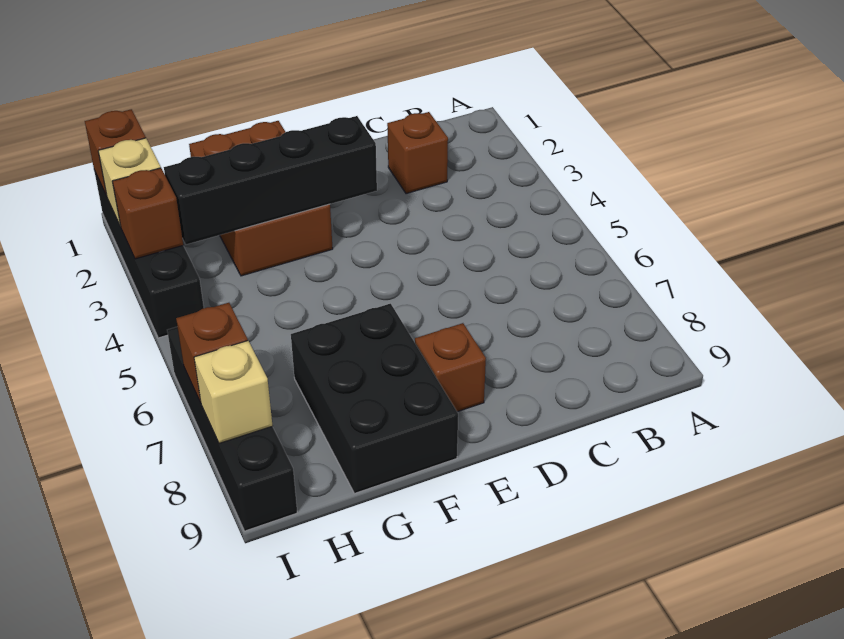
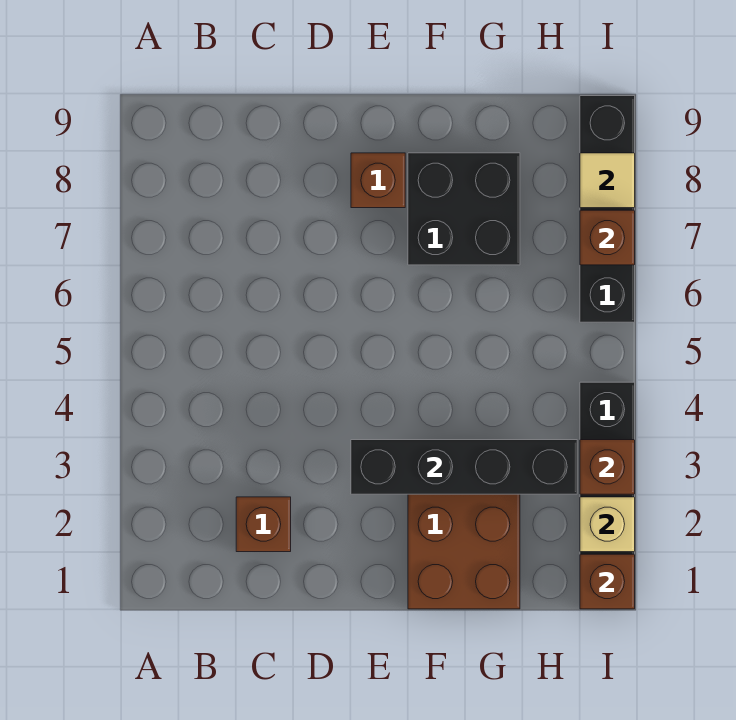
black brick F7:G9 level 1 -> black brick F7:G8 level 1
tan brick I8 level 2 -> tan tile I8 level 2

